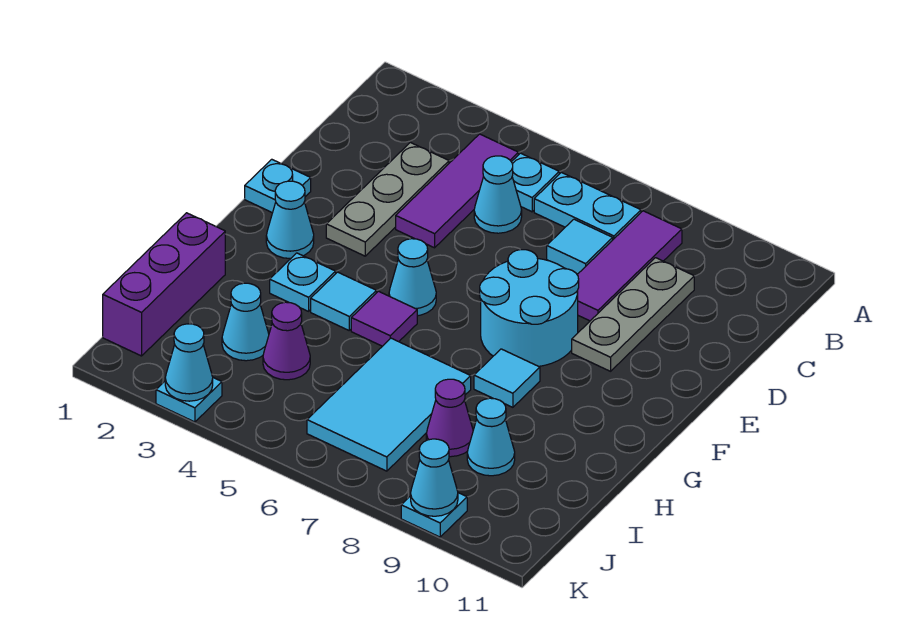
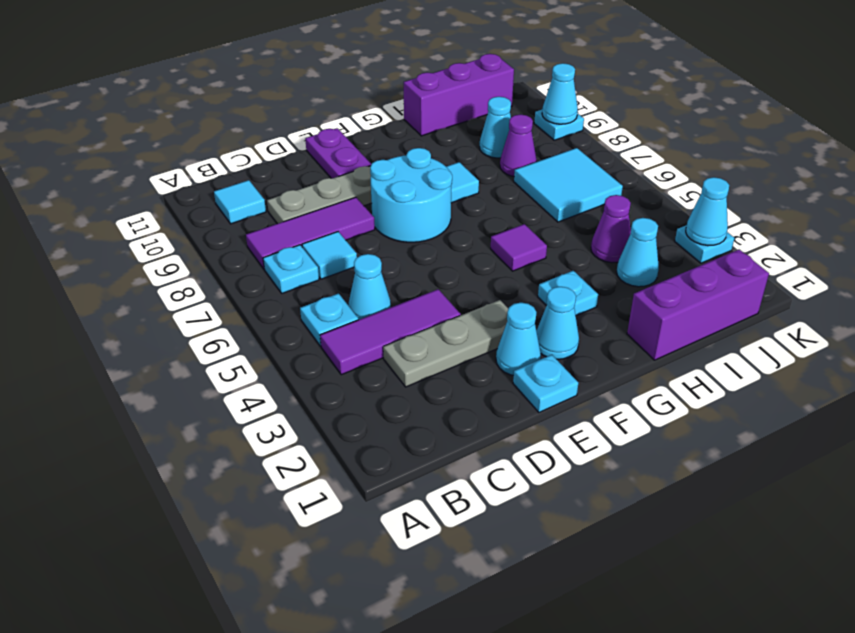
cyan plate B6:B7 level 1 -> cyan plate B7 level 1
none -> purple plate E10:E11 level 1
cyan cone F5 level 1 -> cyan cone E2 level 1
cyan tile G4 level 1 -> cyan tile B10 level 1
cyan tile H6:J7 level 1 -> cyan tile I6:J7 level 1
none -> purple brick H11:J11 level 1

